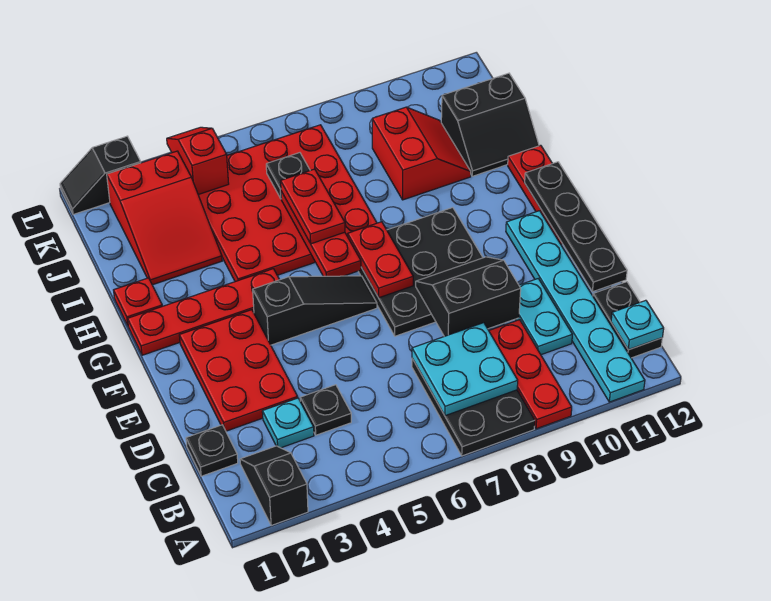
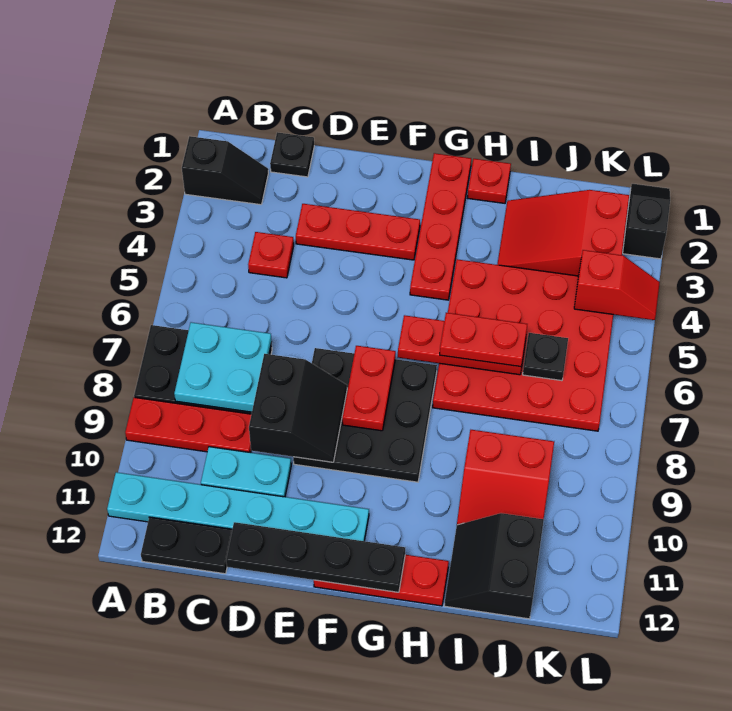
cyan plate B12 level 2 -> none
cyan plate C3 level 1 -> none
black plate C4 level 1 -> red plate C4 level 1
red plate D2:F3 level 1 -> red plate D3:F3 level 1
black slope F4:F6 level 1 top 4 -> none
red plate F7:G7 level 2 -> red plate F7:F8 level 2

